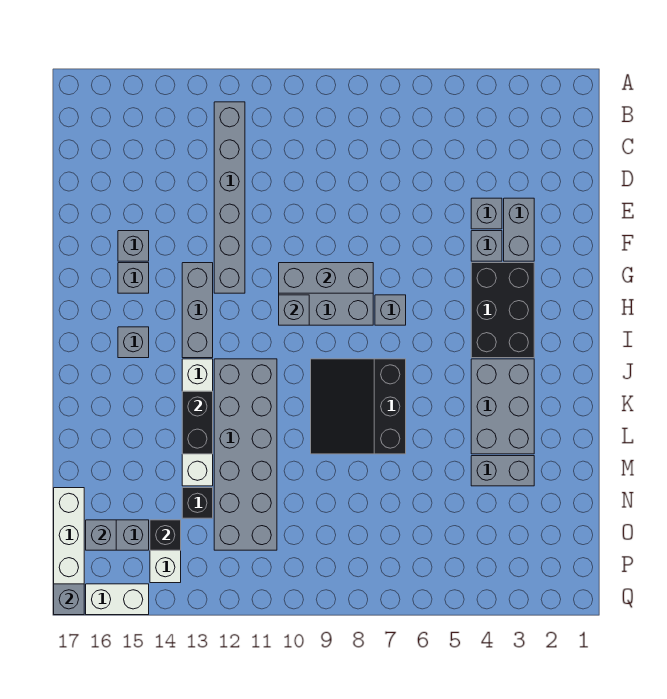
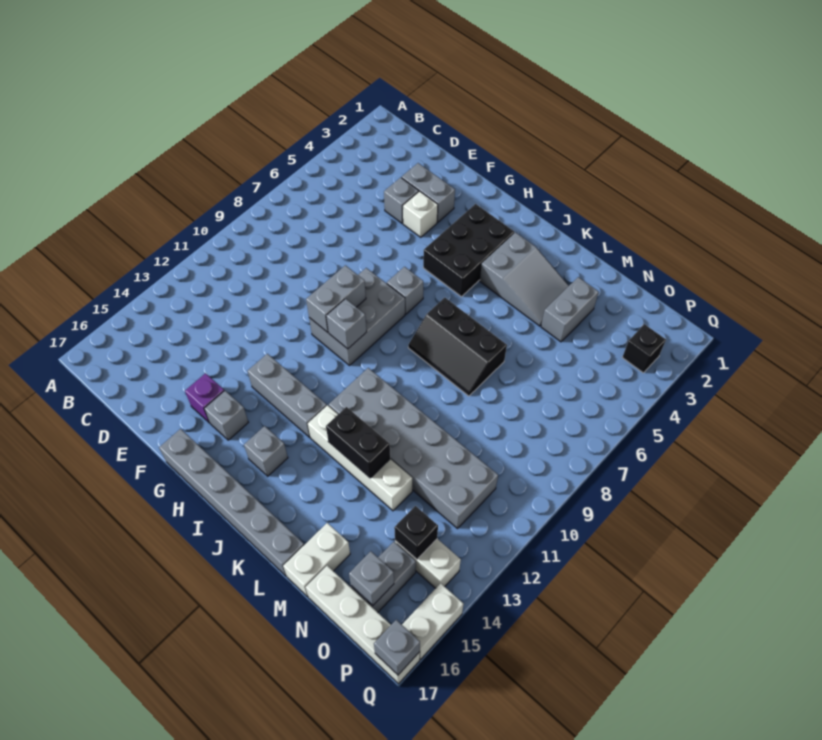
grey brick B12:G12 level 1 -> grey brick G17:L17 level 1
grey brick F4 level 1 -> white brick F4 level 1
grey brick F15 level 1 -> purple brick F15 level 1
black brick G3:I4 level 1 -> black brick H3:I5 level 1
grey brick G8:G10 level 2 -> grey brick G9:G10 level 2
grey brick J3:L4 level 1 -> grey slope J3:L4 level 1 top J
black slope J7:L9 level 1 top 7 -> black slope J7:L8 level 1 top 7
none -> white brick M16:M17 level 1
black brick N13 level 1 -> black brick P3 level 1

